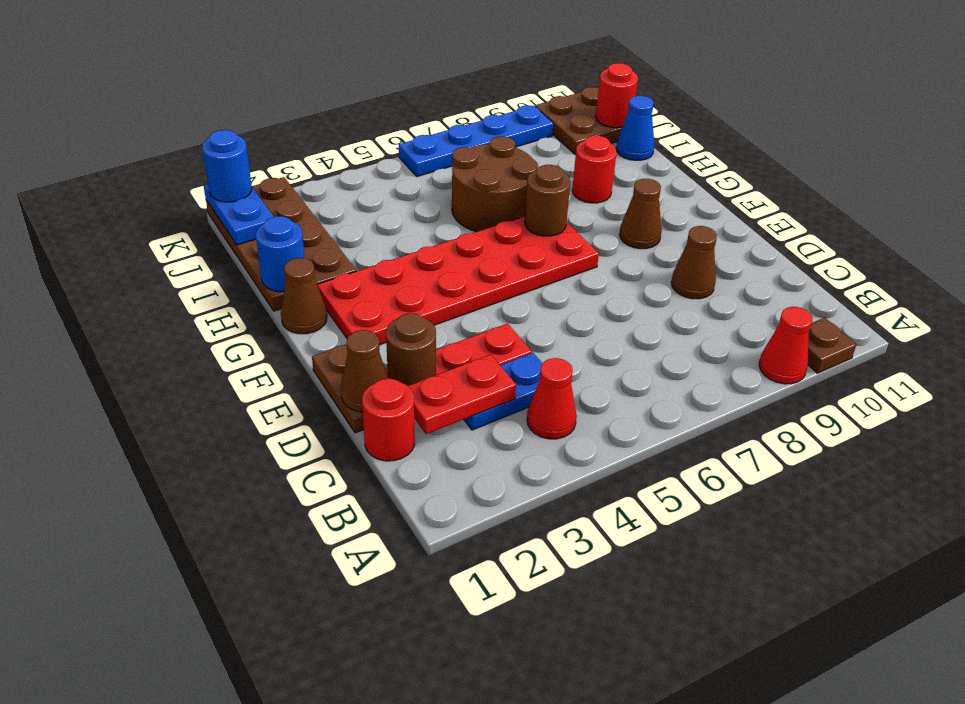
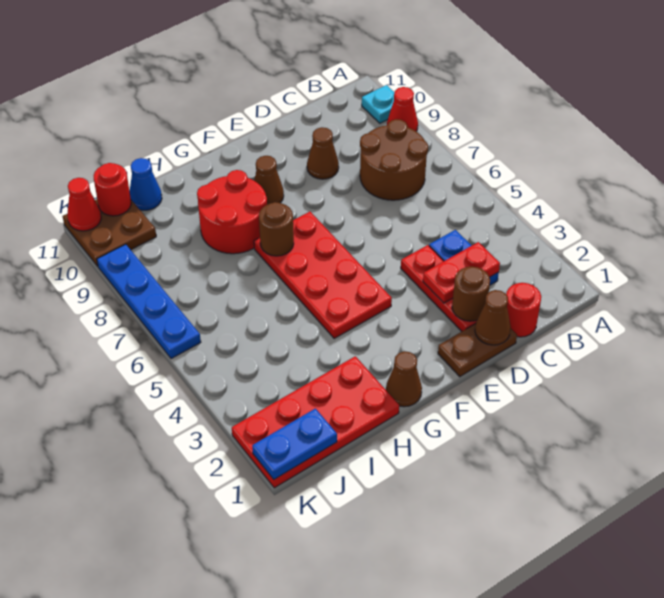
brown plate A10 level 1 -> cyan plate A10 level 1
red cone B4 level 1 -> red cone K11 level 2
red plate C2:C3 level 2 -> red plate C3:D3 level 2
red plate F2:G7 level 1 -> red plate F4:G7 level 1
brown plate H1:K2 level 1 -> red plate H1:K2 level 1
blue round brick H1 level 2 -> none
brown round brick H6:I7 level 1 -> brown round brick B7:C8 level 1
red round brick H9 level 1 -> red round brick G8:H9 level 1
blue round brick K1 level 3 -> none

